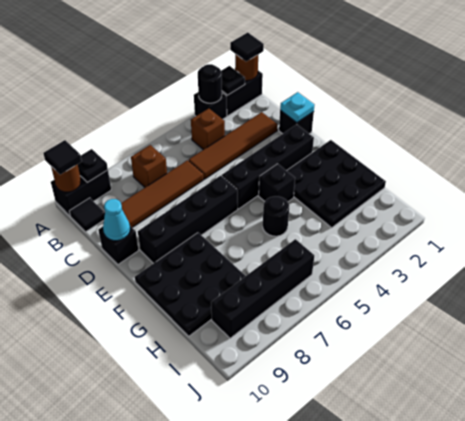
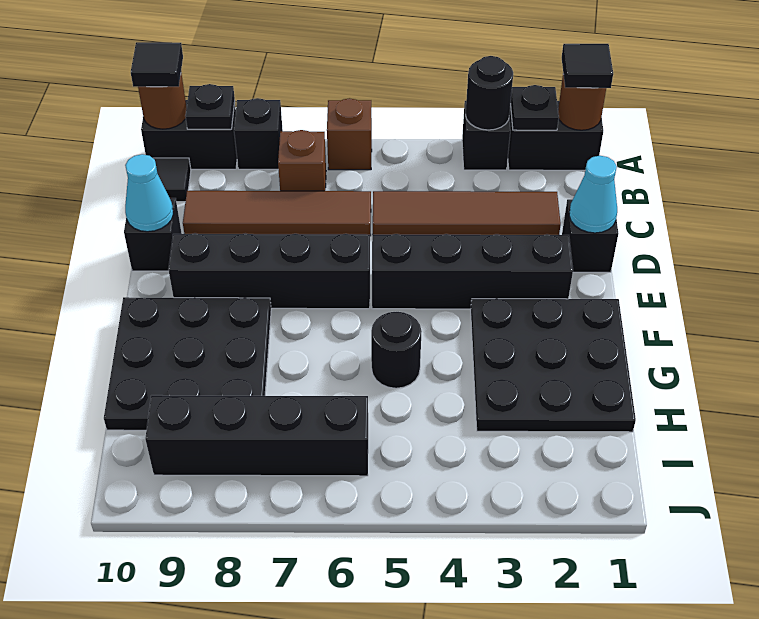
brown brick B4 level 1 -> brown brick A6 level 1
cyan plate D1 level 2 -> cyan cone D1 level 2
black brick F4 level 1 -> black brick A8 level 1

